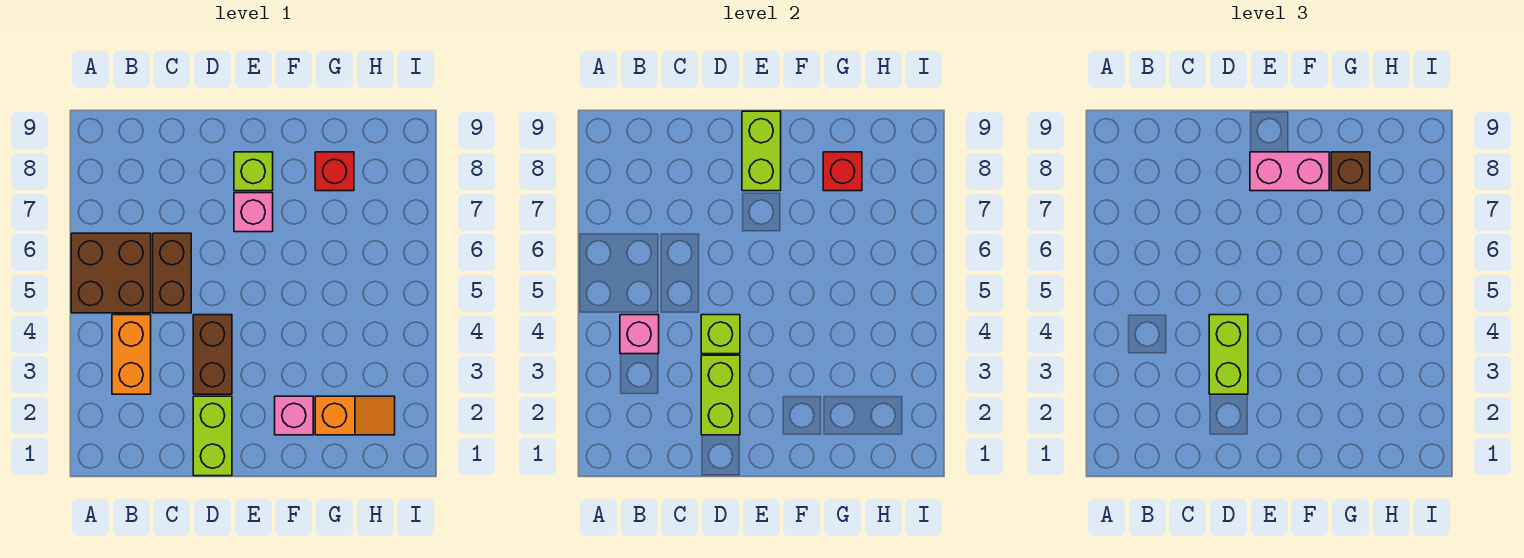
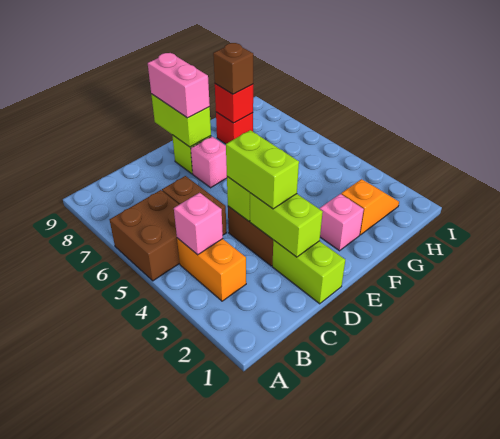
pink brick E8:F8 level 3 -> pink brick E8:E9 level 3

